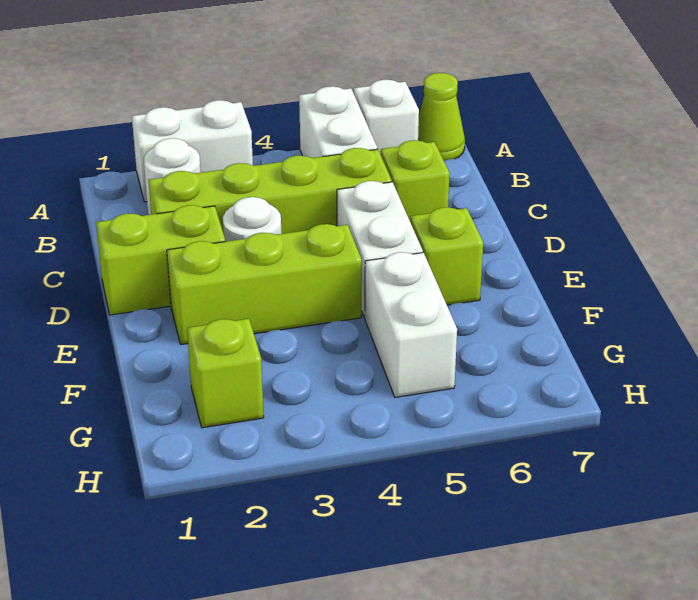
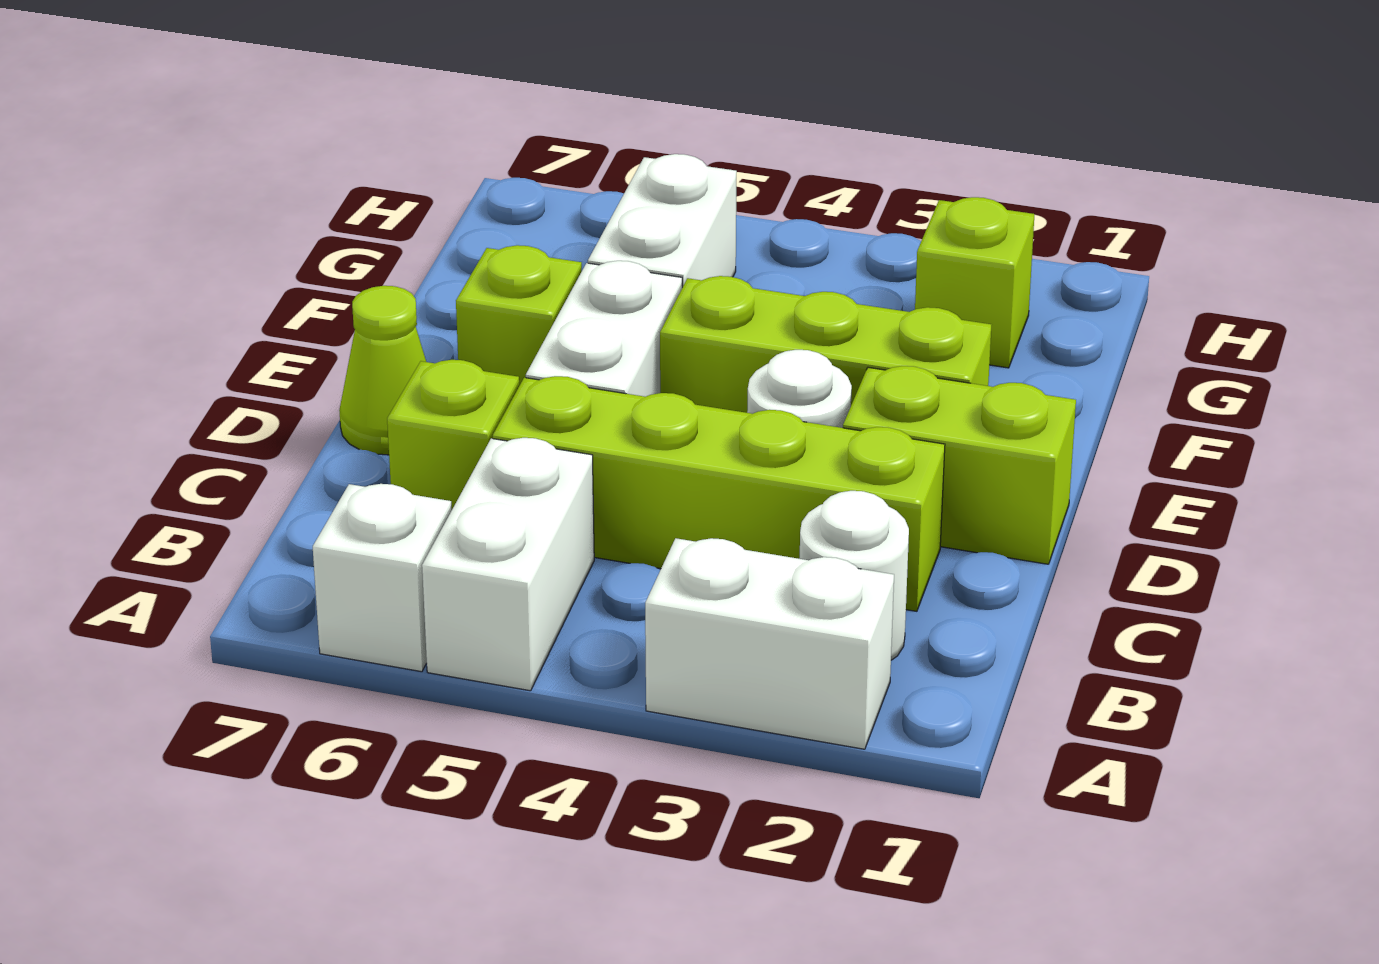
lime cone A7 level 1 -> lime cone D7 level 1

